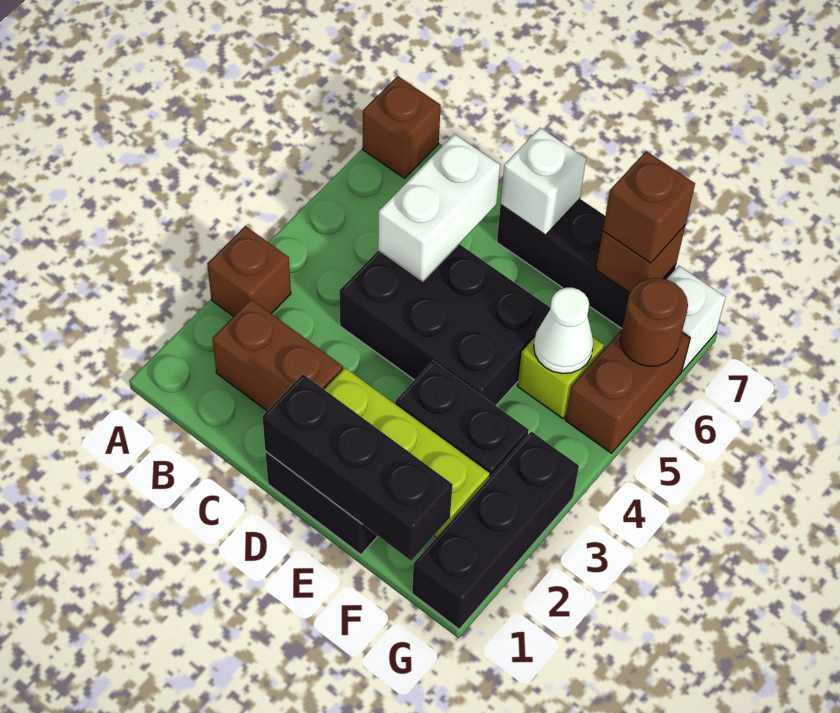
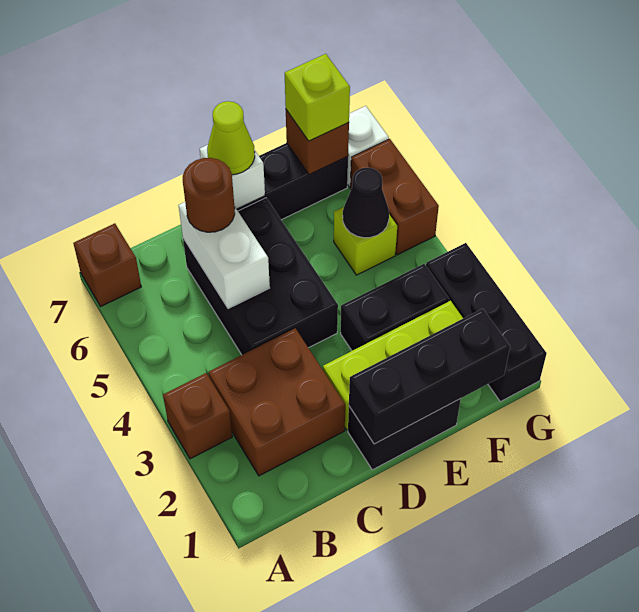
brown brick B2:C2 level 1 -> brown brick B2:C3 level 1
black brick C4:E5 level 1 -> black brick C4:D6 level 1
none -> lime cone D7 level 3
white cone F5 level 2 -> black cone F5 level 2
brown brick F7 level 3 -> lime brick F7 level 3
brown round brick G6 level 2 -> brown round brick C6 level 3

